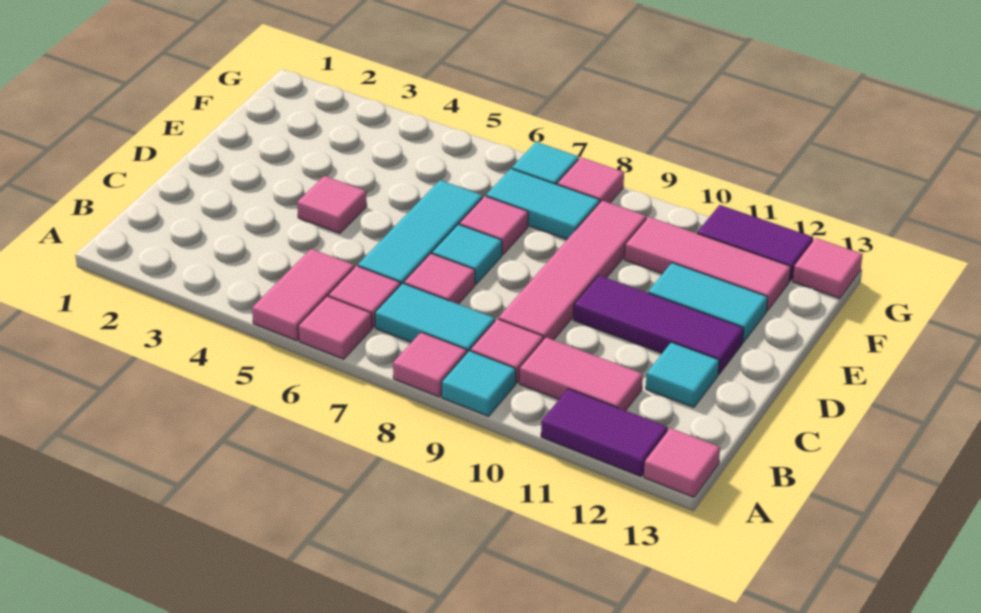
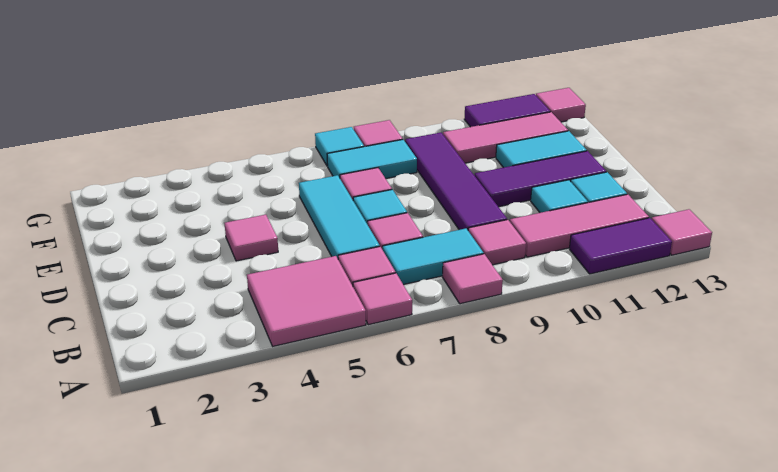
pink tile A5:B5 level 1 -> pink tile A4:B5 level 1
cyan tile A9 level 1 -> cyan tile C11 level 1
pink tile B10:B11 level 1 -> pink tile B10:B12 level 1
pink tile C9:F9 level 1 -> purple tile C9:F9 level 1

